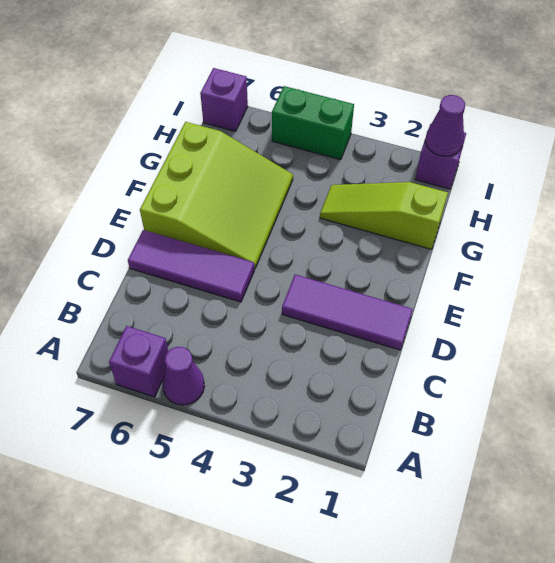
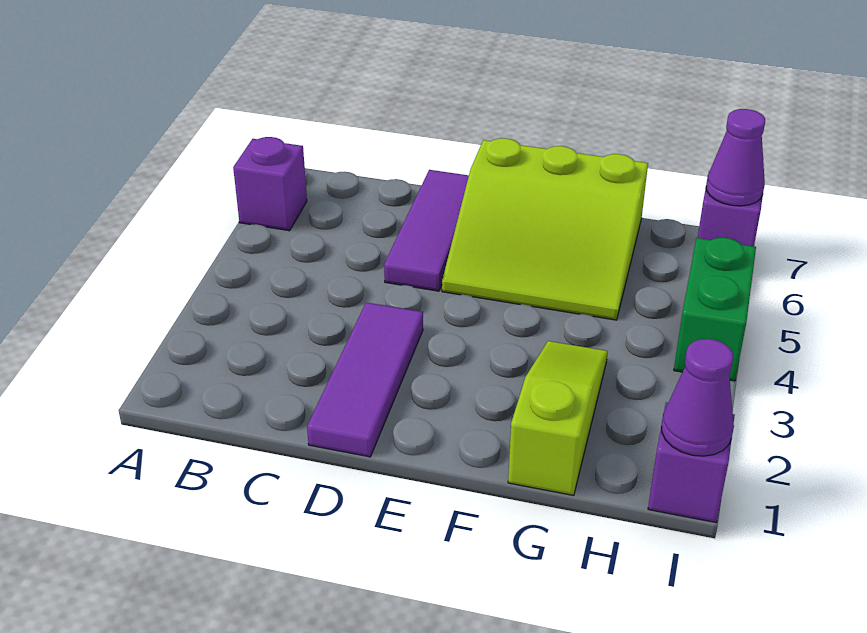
purple cone A5 level 1 -> purple cone I7 level 2

